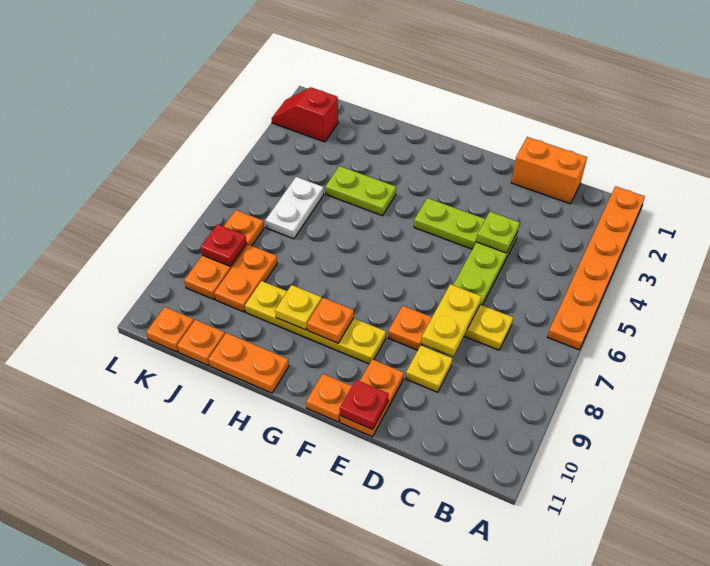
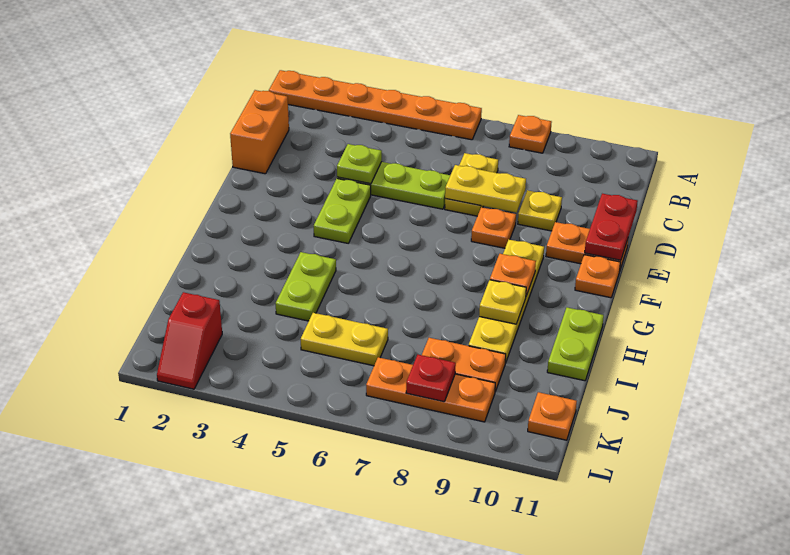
red plate E11 level 2 -> red plate D11:E11 level 2
orange plate H11:I11 level 1 -> lime plate H11:I11 level 1
white plate J5:J6 level 1 -> yellow plate J5:J6 level 1
orange plate J11 level 1 -> orange plate A8 level 1

